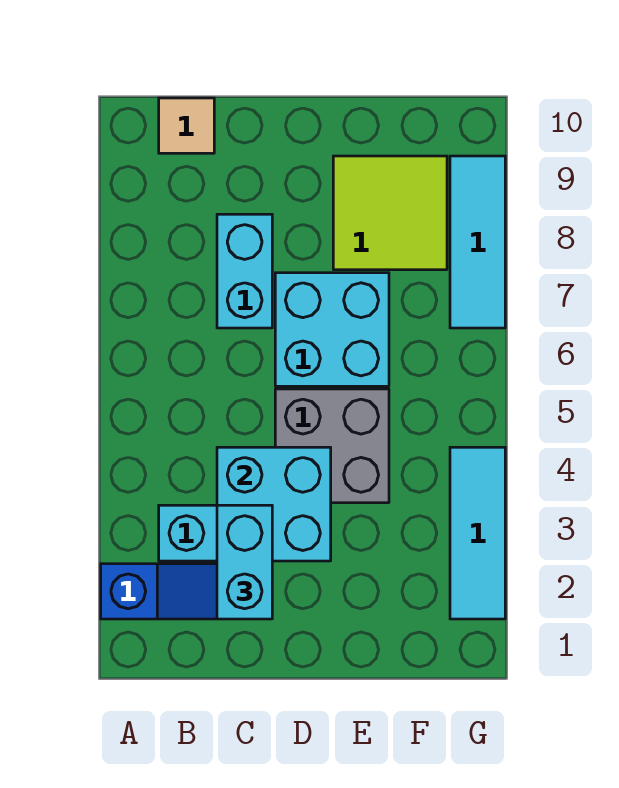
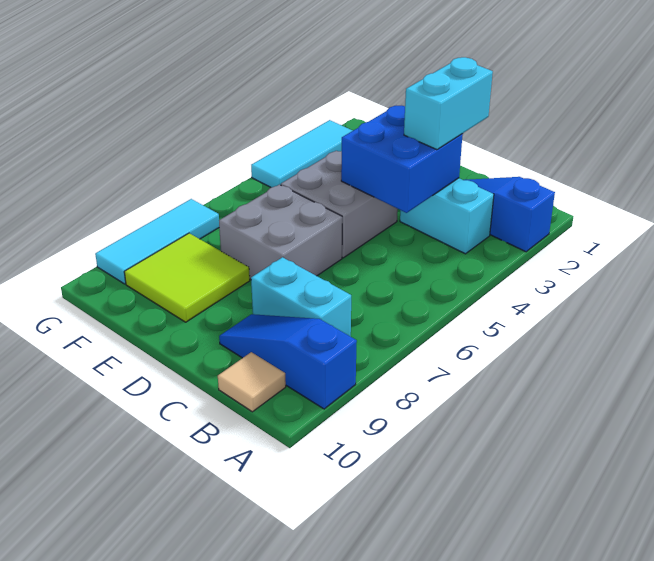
none -> blue slope A9:C9 level 1 top A
cyan brick C3:D4 level 2 -> blue brick C3:D4 level 2
cyan brick C7:C8 level 1 -> cyan brick B8:C8 level 1
cyan brick D6:E7 level 1 -> grey brick D6:E7 level 1

